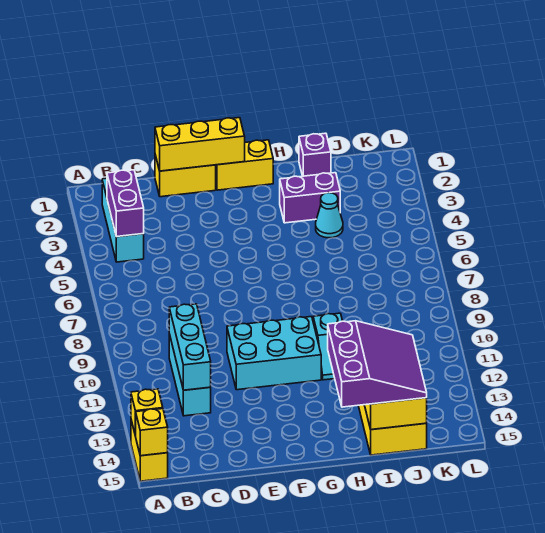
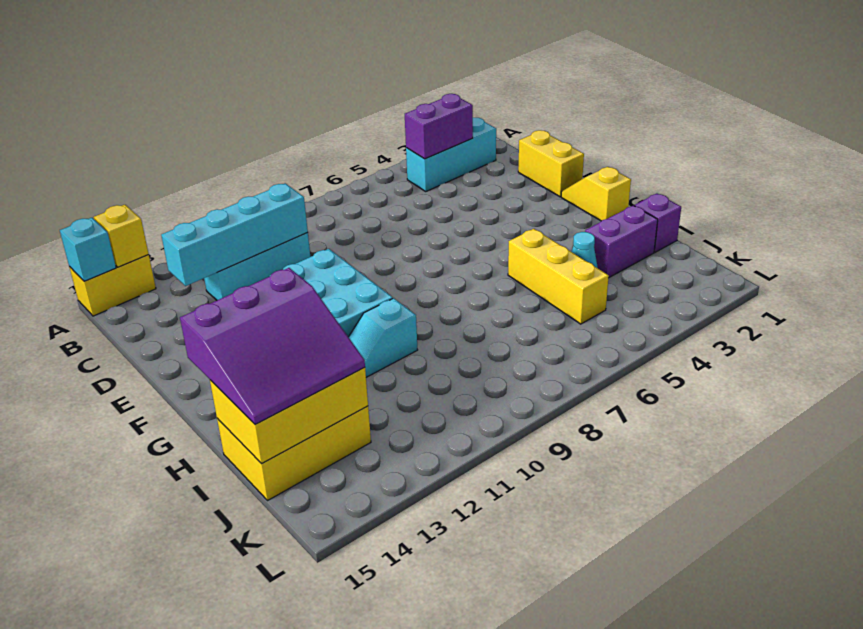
yellow brick A15 level 2 -> cyan brick A15 level 2
cyan brick C10:C12 level 2 -> cyan brick C10:C13 level 2
yellow brick D1:F1 level 2 -> yellow brick H5:J5 level 1
yellow brick F1:G1 level 1 -> yellow slope F1:G1 level 1 top G
purple brick H3:I3 level 1 -> purple brick I2:I3 level 1

